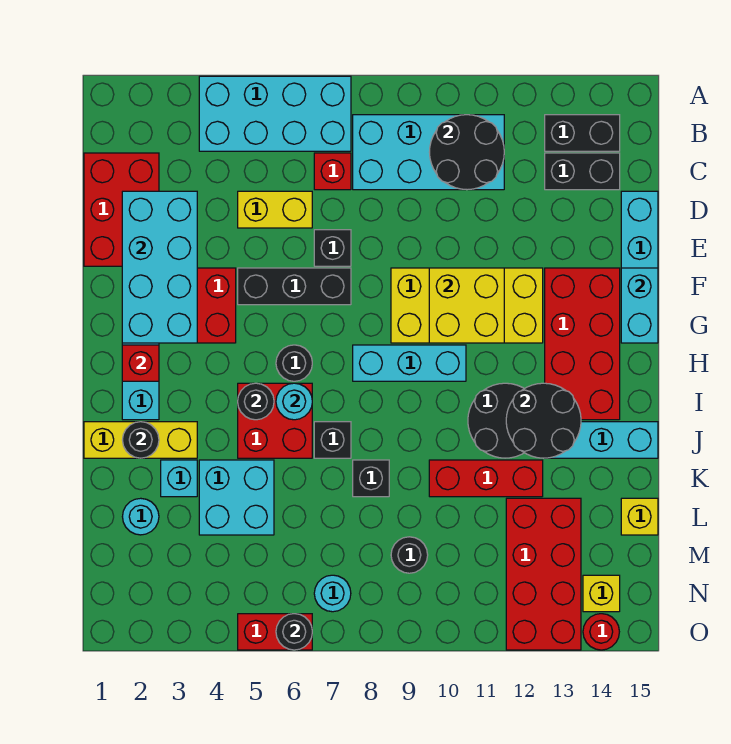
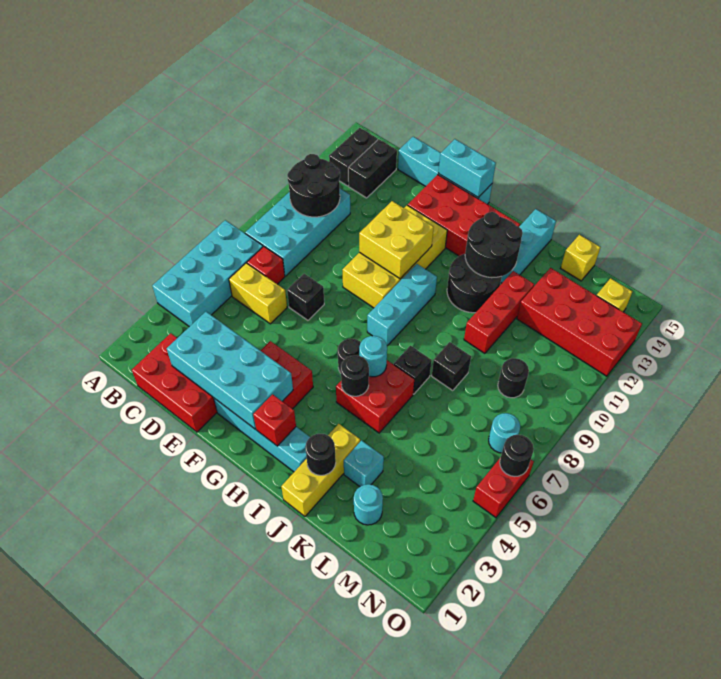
yellow brick D5:D6 level 1 -> yellow brick C6:D6 level 1
black brick F5:F7 level 1 -> none
cyan brick K4:L5 level 1 -> none
red round brick O14 level 1 -> none

